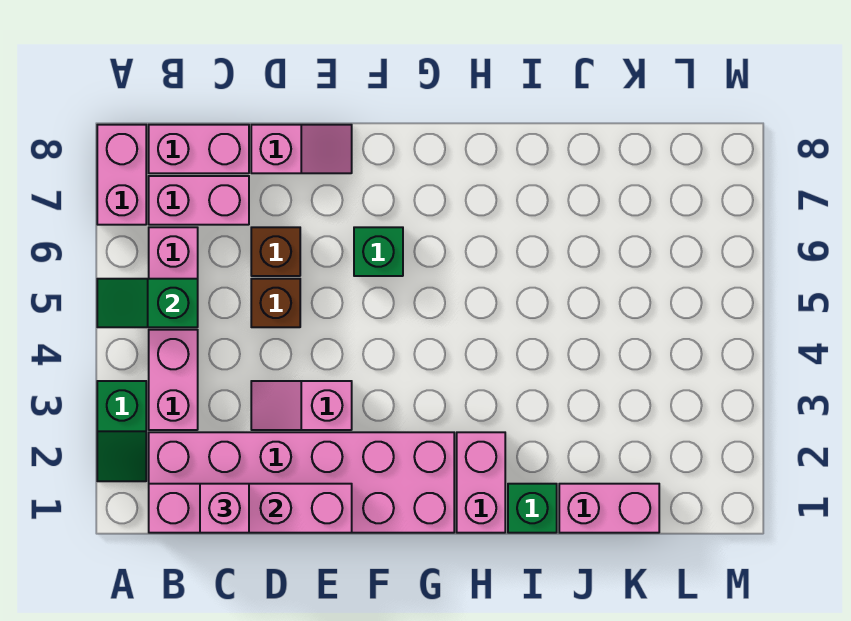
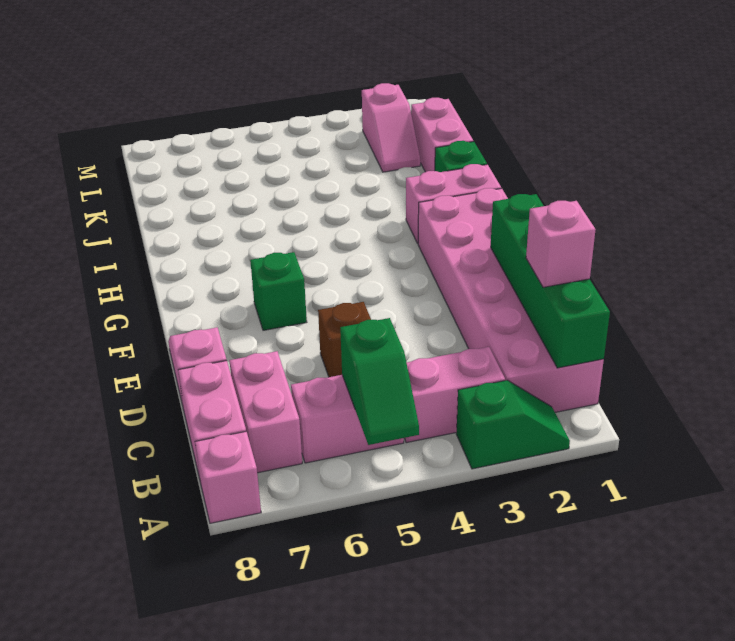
pink brick A7:A8 level 1 -> pink brick A8 level 1
pink brick B1:E1 level 2 -> green brick B1:E1 level 2
pink slope D3:E3 level 1 top E -> pink slope K2:L2 level 1 top L
brown brick D6 level 1 -> none

